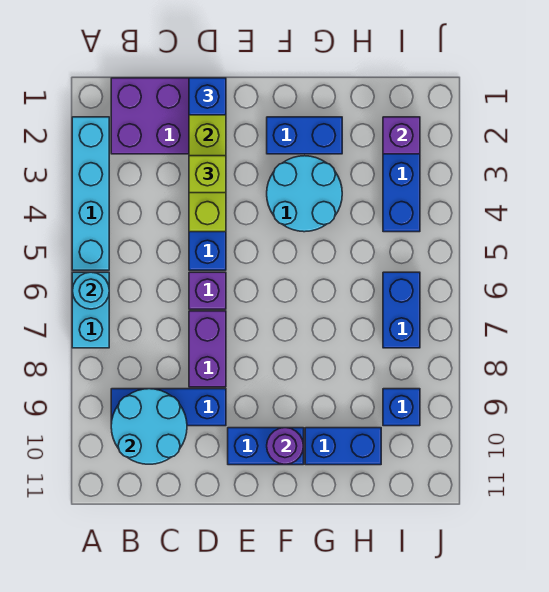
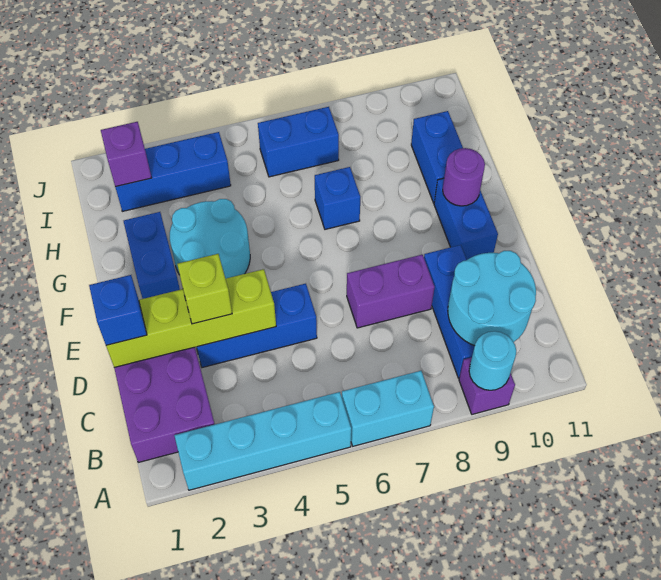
cyan round brick A6 level 2 -> cyan round brick A9 level 2
purple brick D6 level 1 -> purple brick A9 level 1
blue brick I9 level 1 -> blue brick G7 level 1

